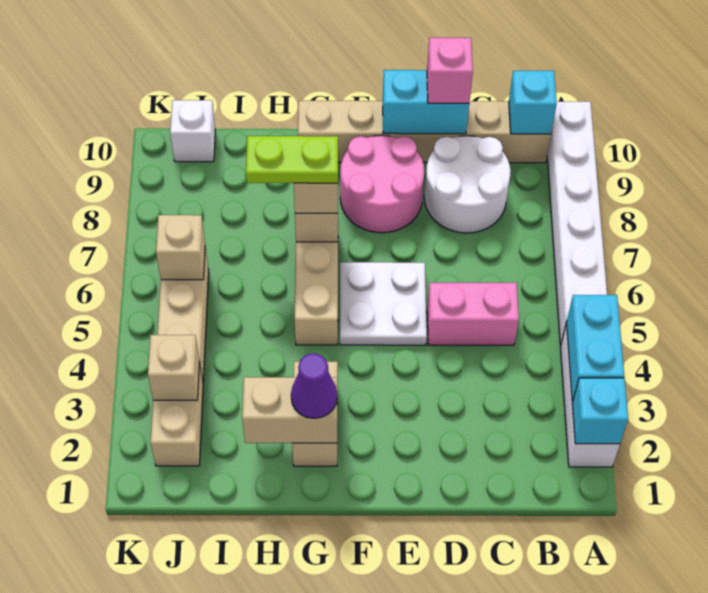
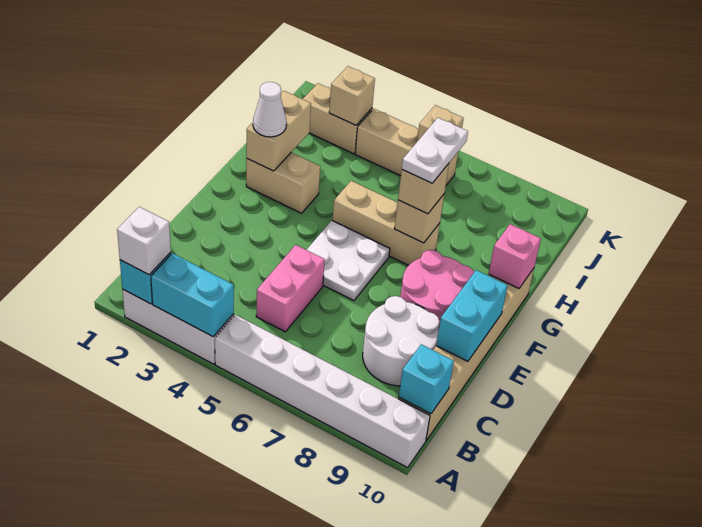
pink brick D10 level 3 -> pink brick G10 level 2
purple cone G2 level 3 -> white cone G2 level 3
lime plate G7:H7 level 4 -> white plate G7:H7 level 4
white brick J10 level 1 -> white brick A2 level 3

